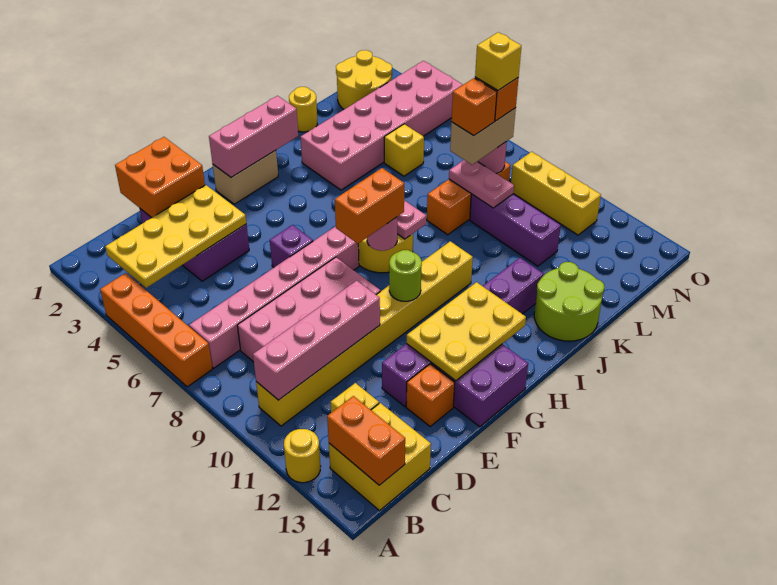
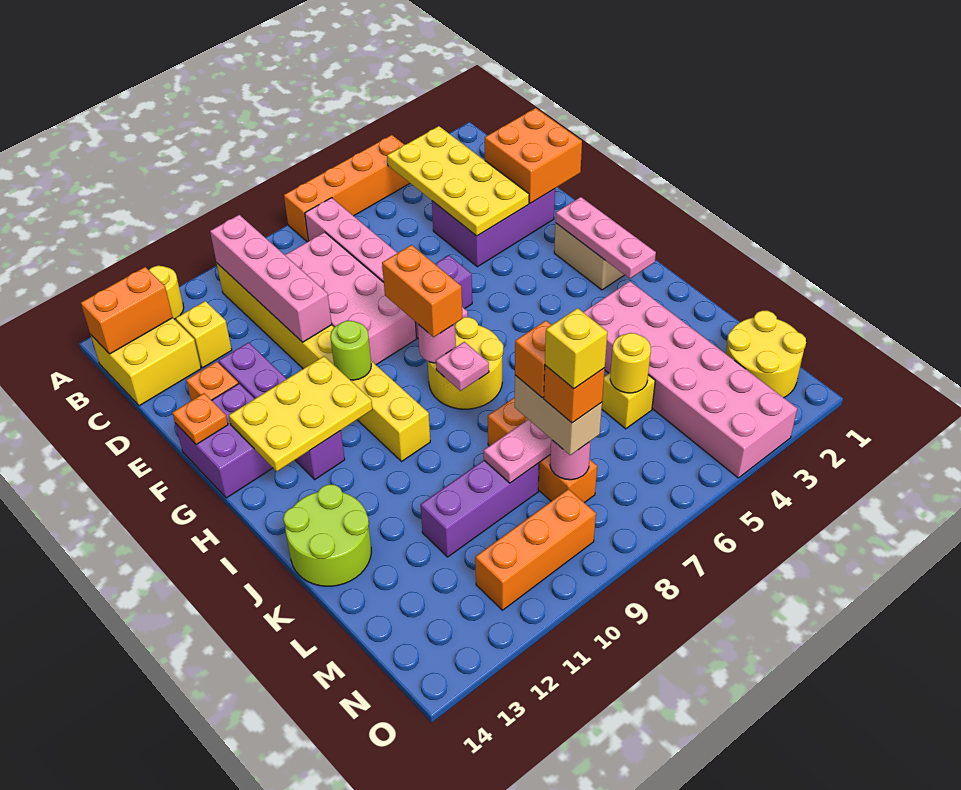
purple brick E12:J12 level 1 -> purple brick E12:H12 level 1
yellow plate F12:H13 level 2 -> yellow plate G11:H13 level 2
none -> orange plate F14 level 2
pink brick G2:I2 level 2 -> pink plate G2:I2 level 2
yellow round brick K1 level 1 -> yellow round brick L5 level 2
yellow brick N9:N11 level 1 -> orange brick N9:N11 level 1

